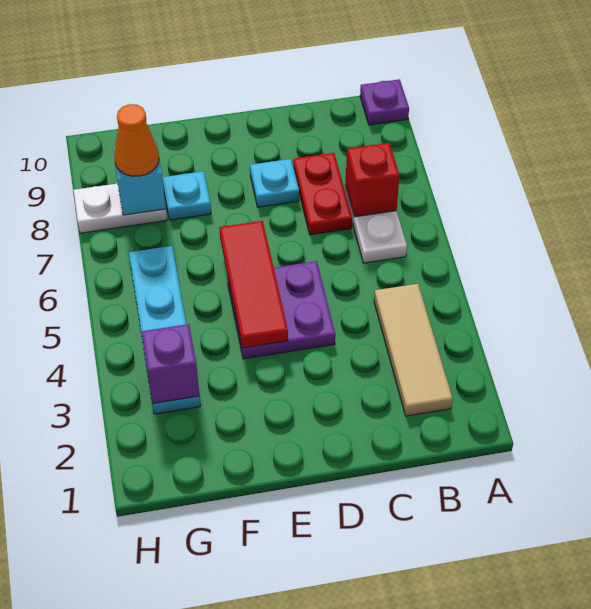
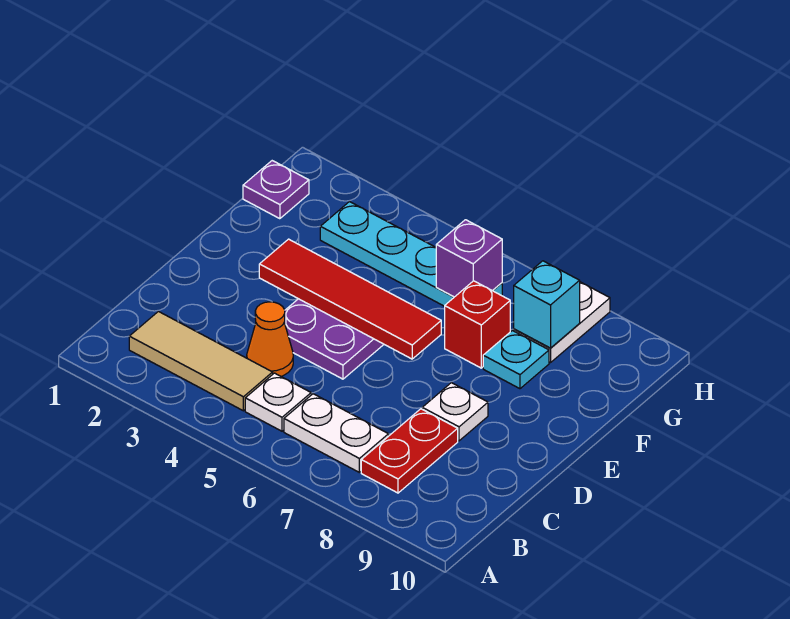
purple plate A10 level 1 -> purple plate G1 level 1
none -> white plate B5 level 1
red brick B7 level 2 -> red brick F7 level 1
red plate C7:C8 level 1 -> red plate B8:C8 level 1
cyan plate D8 level 1 -> white plate D8 level 1
red tile E4:E6 level 2 -> red tile E3:E6 level 2
purple brick G3 level 2 -> purple brick G6 level 2
orange cone G8 level 3 -> orange cone C4 level 1

